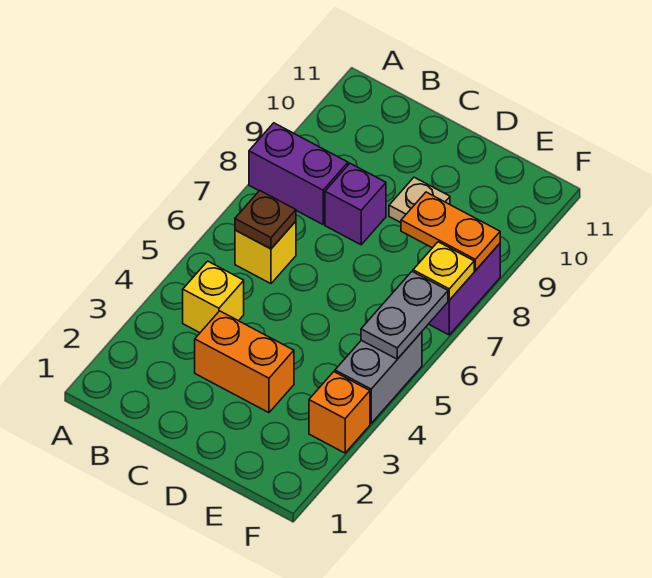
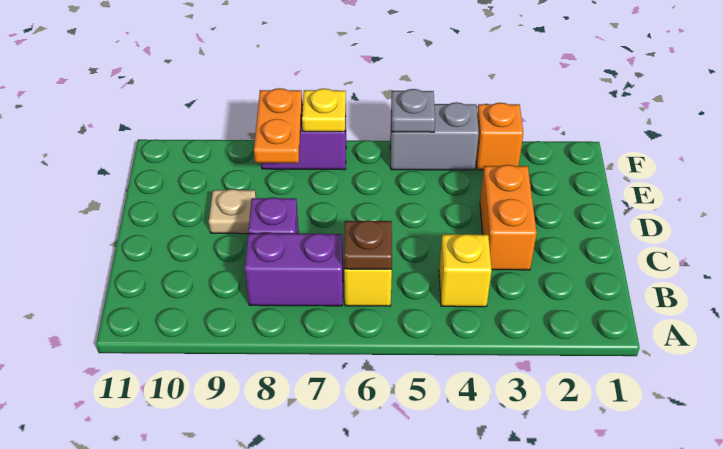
purple brick A8:B8 level 1 -> purple brick B7:B8 level 1
grey plate F5:F6 level 2 -> grey plate F5 level 2

